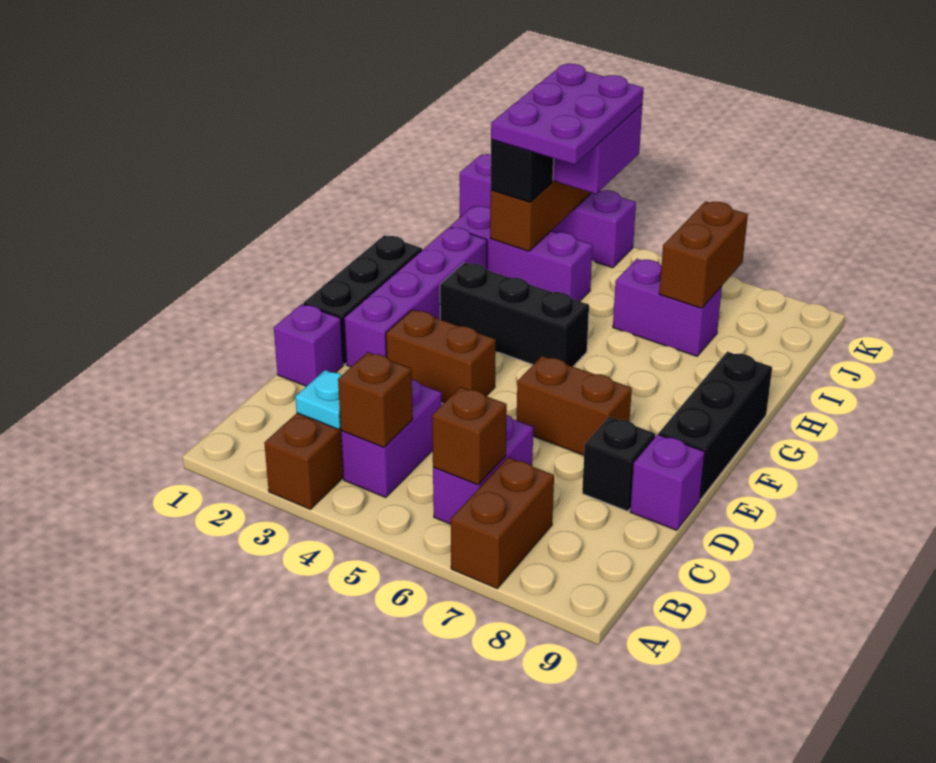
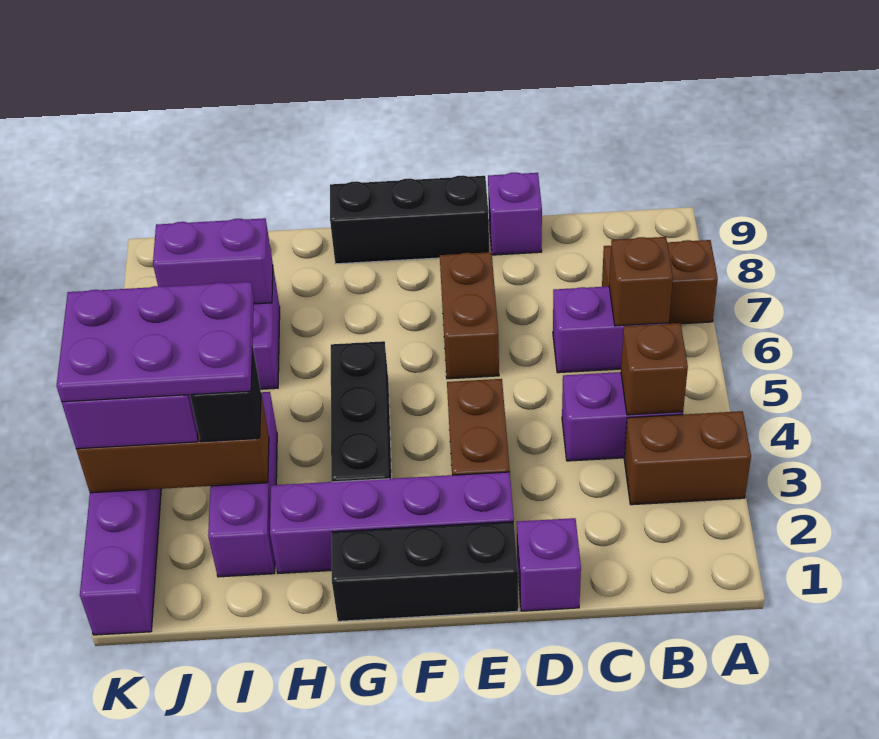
cyan plate B3 level 2 -> none
black brick D8 level 1 -> none
brown brick I7:J7 level 2 -> purple brick I7:J7 level 2

